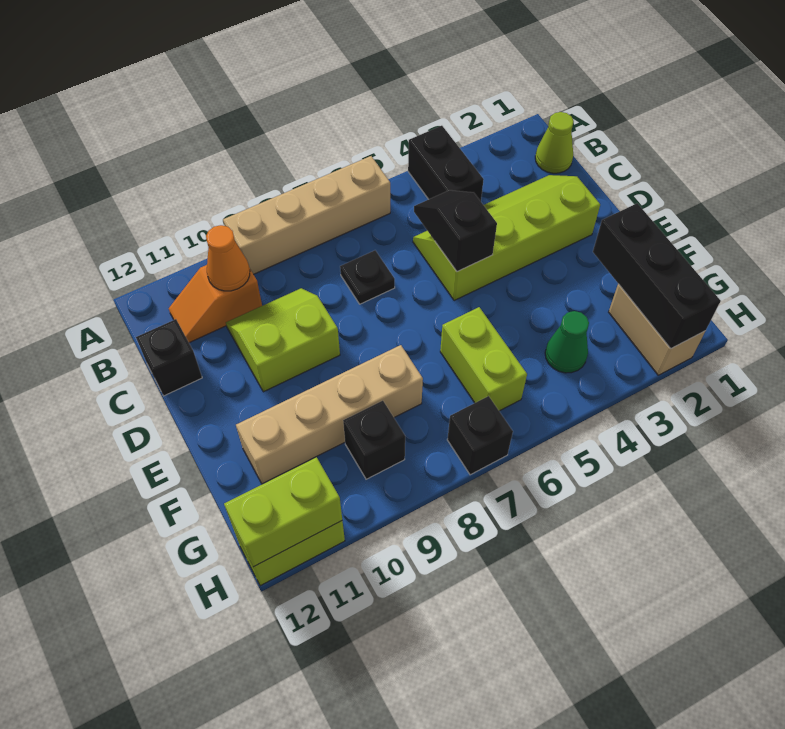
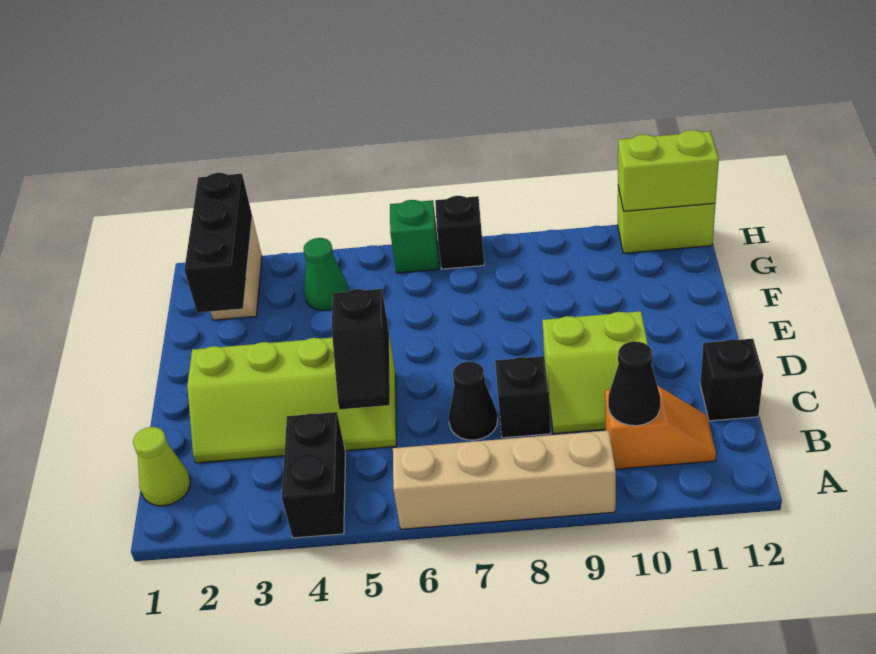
orange cone B10 level 2 -> black cone B10 level 2
black plate C7 level 1 -> black cone C7 level 1
lime brick F6:G6 level 1 -> none
tan brick F8:F11 level 1 -> none
black brick G9 level 1 -> black brick C8 level 1
none -> green brick H6 level 1

